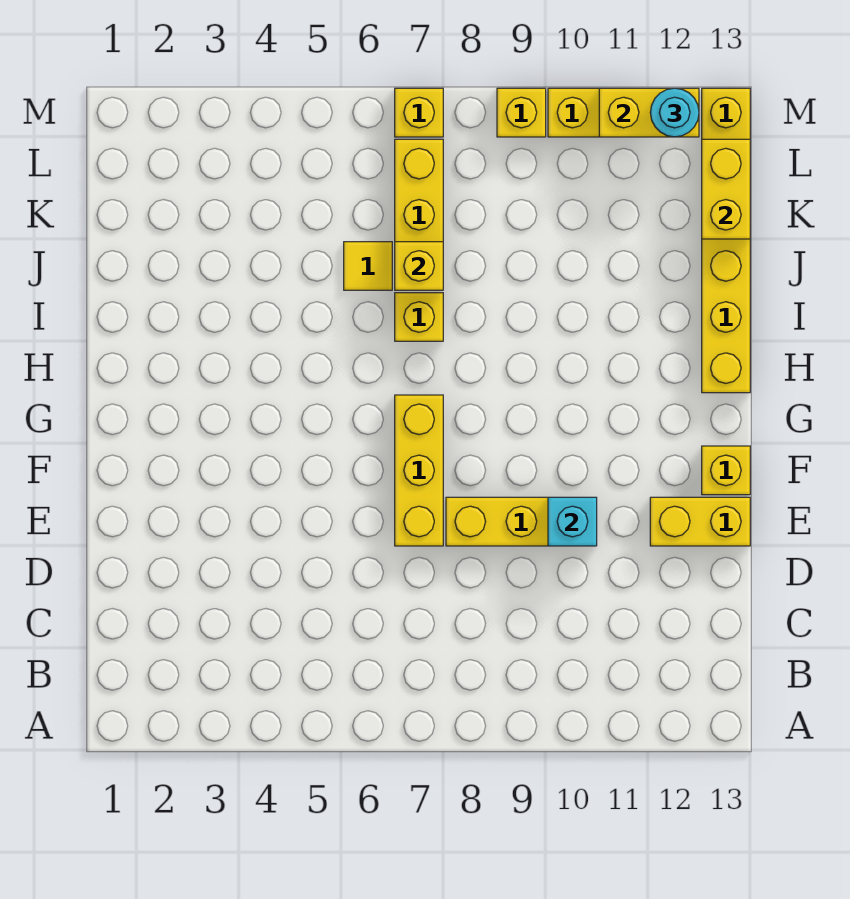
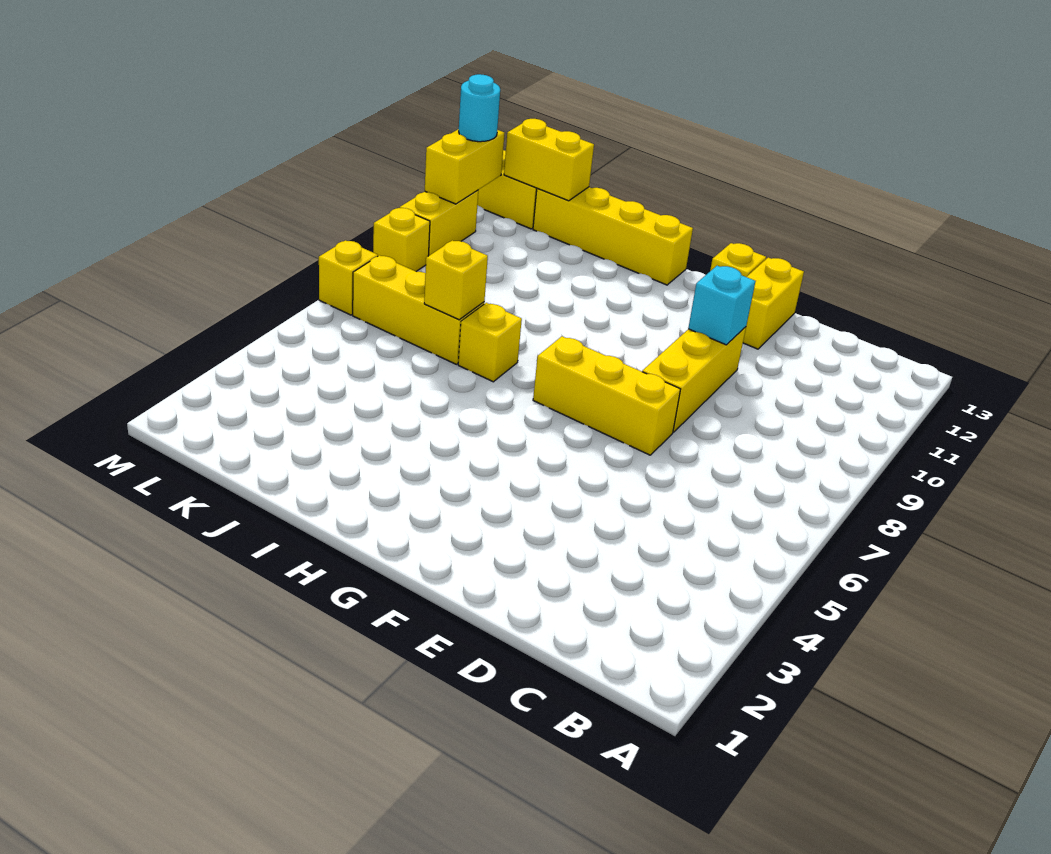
yellow tile J6 level 1 -> none

